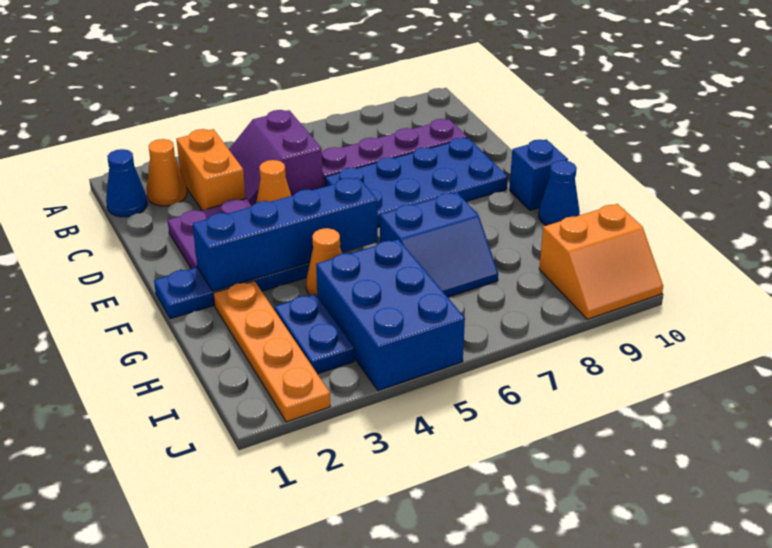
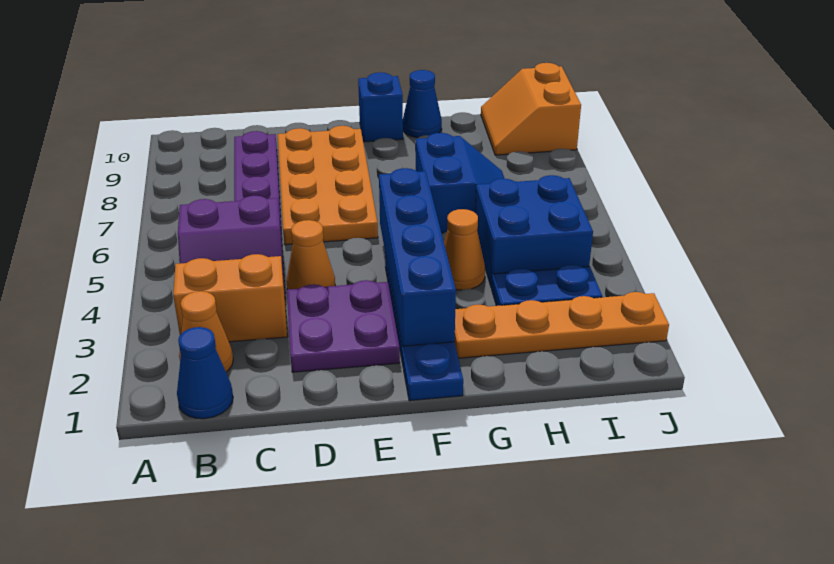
blue plate D6:E9 level 1 -> orange plate D6:E9 level 1
blue brick H4:J5 level 1 -> blue brick H4:I5 level 1
orange slope I9:J10 level 1 top I -> orange slope I9:J10 level 1 top J

